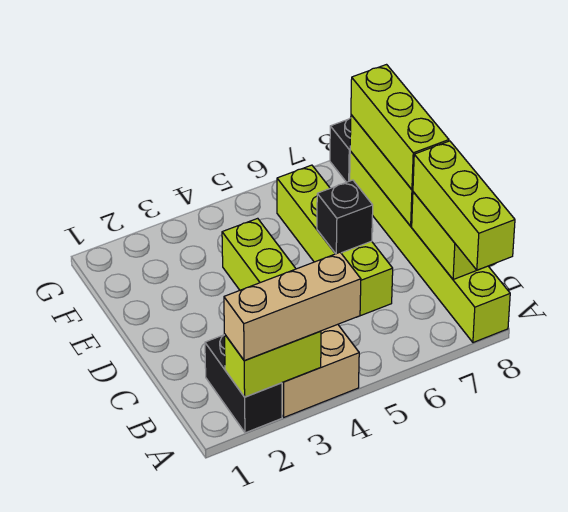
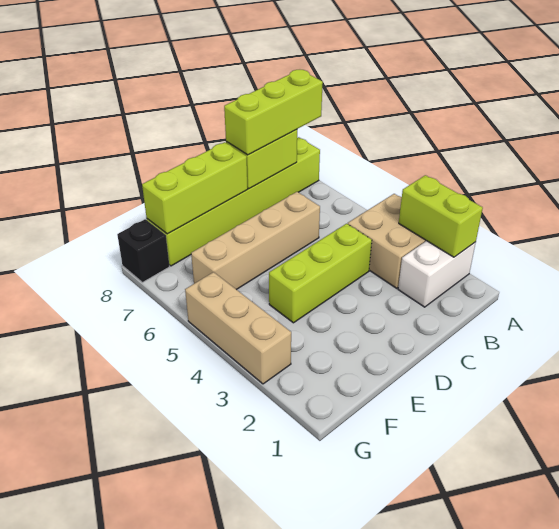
black brick A2:B2 level 1 -> white brick A2:B2 level 1
tan brick A2:A4 level 3 -> tan brick G3:G5 level 1
lime brick C6:F6 level 1 -> tan brick C6:F6 level 1
black brick D6 level 2 -> none
lime brick D8:F8 level 3 -> none

